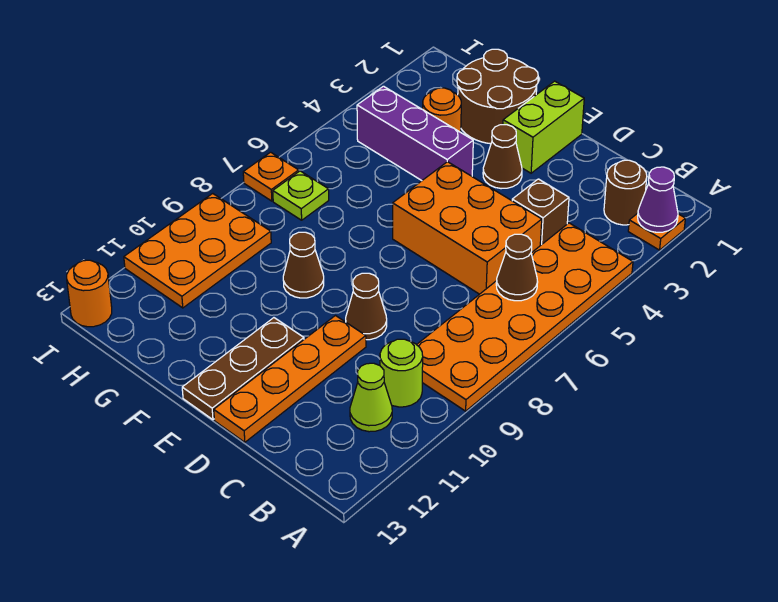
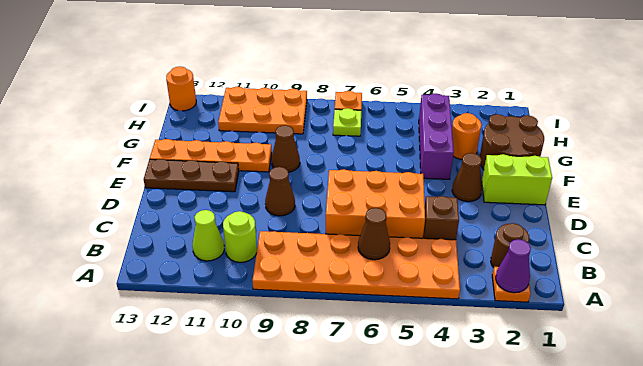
orange brick C5:E6 level 1 -> orange brick C5:D7 level 1
orange plate D10:D13 level 1 -> orange plate F10:F13 level 1

